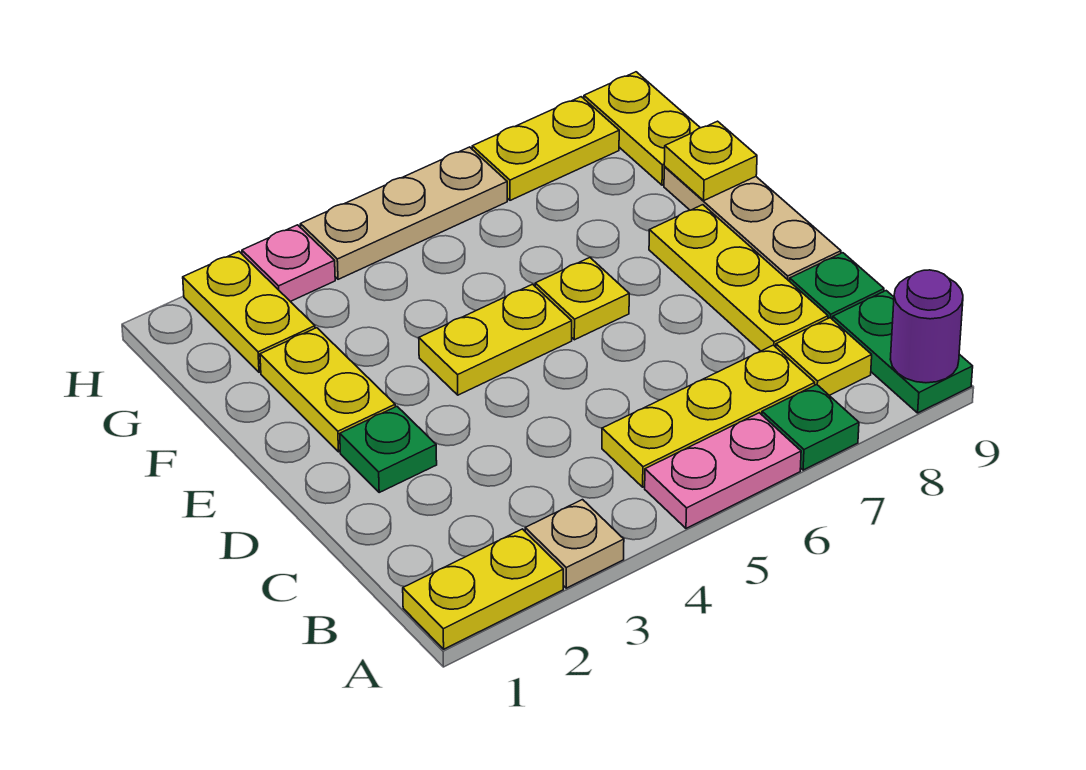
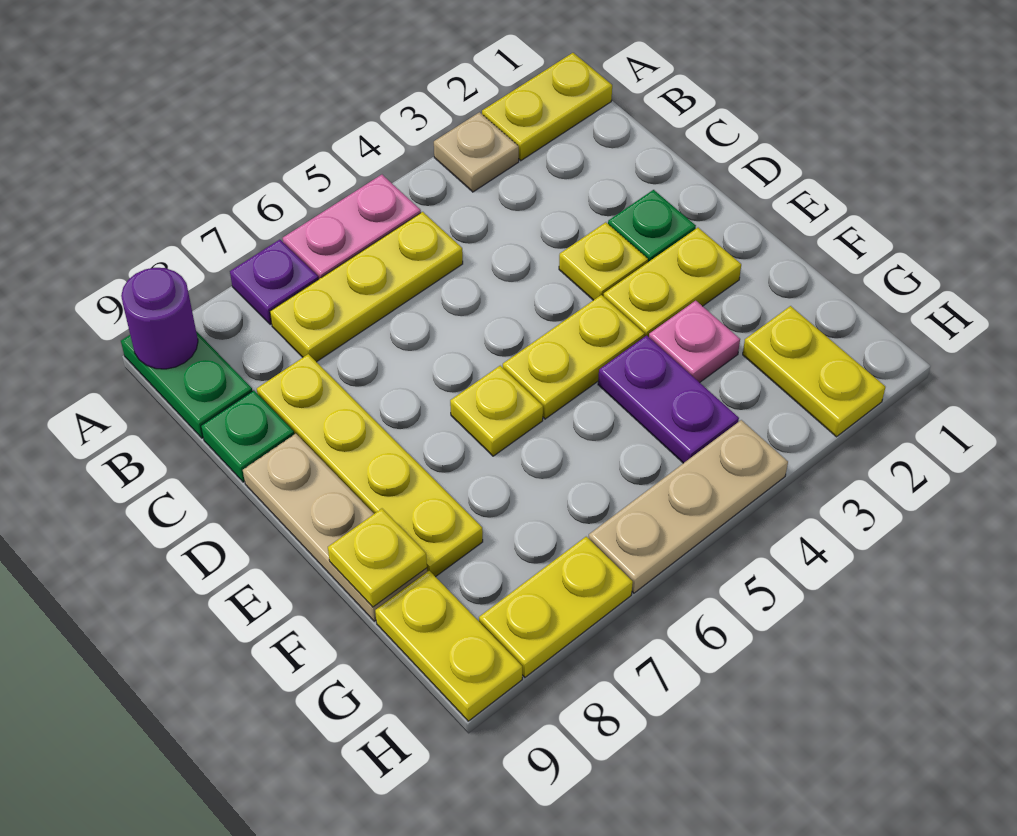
green plate A7 level 1 -> purple plate A7 level 1
yellow plate B8 level 1 -> yellow plate D3 level 1
yellow plate C8:E8 level 1 -> yellow plate C8:F8 level 1
yellow plate E2:F2 level 1 -> yellow plate E2:E3 level 1
none -> purple plate F4:G4 level 1
pink plate H3 level 1 -> pink plate F3 level 1

